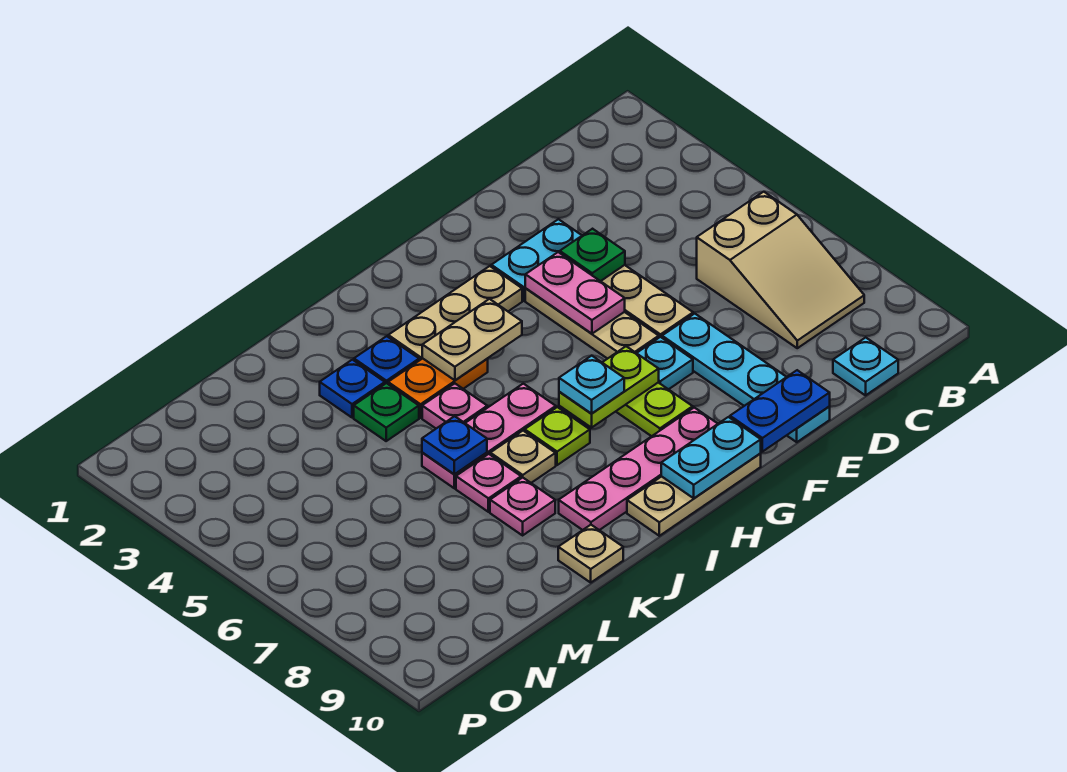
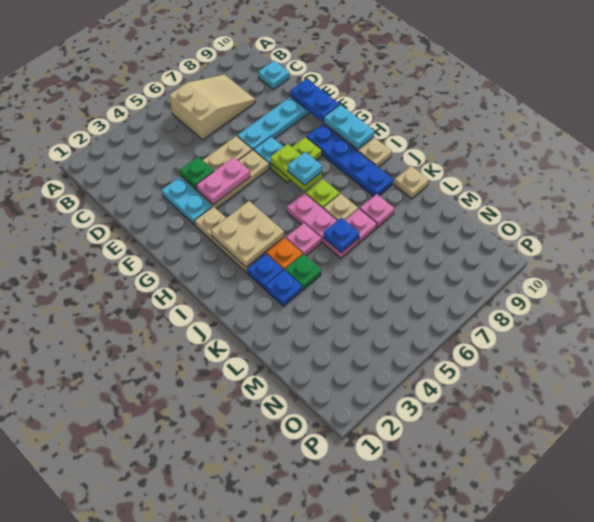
pink plate G9:J9 level 1 -> blue plate G9:J9 level 1
tan plate H4:I4 level 2 -> tan plate H3:I4 level 2

